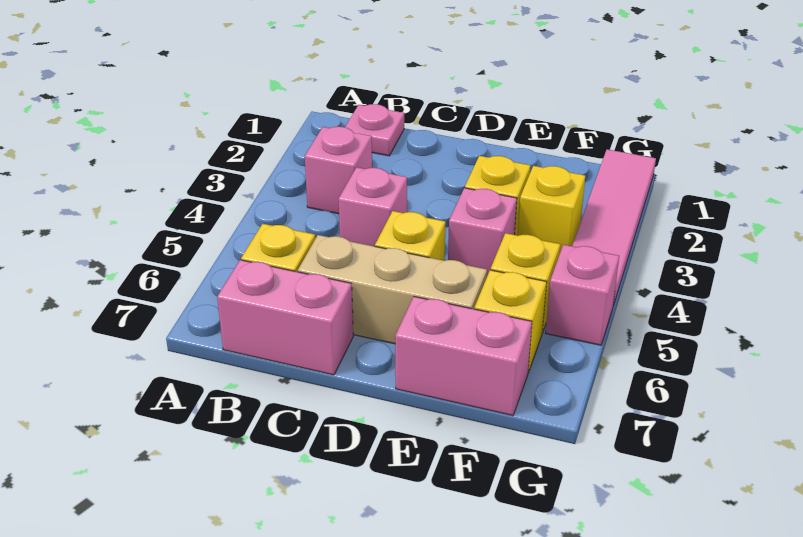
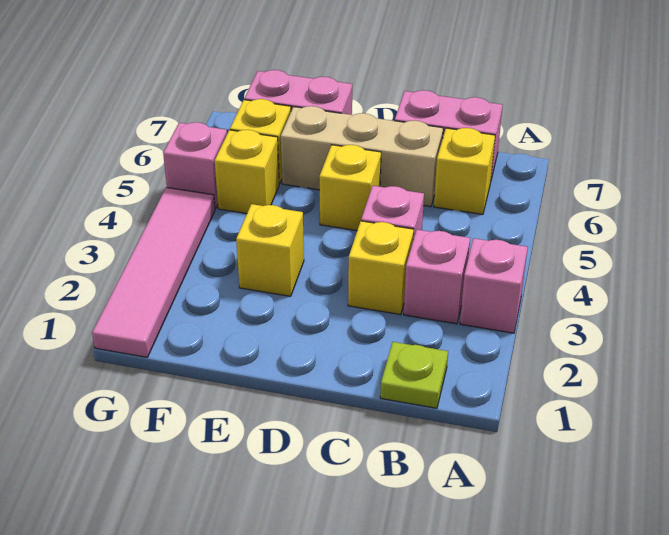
pink plate B1 level 1 -> lime plate B1 level 1
pink brick E4 level 1 -> pink brick A3 level 1
yellow brick F3 level 1 -> yellow brick C3 level 1

